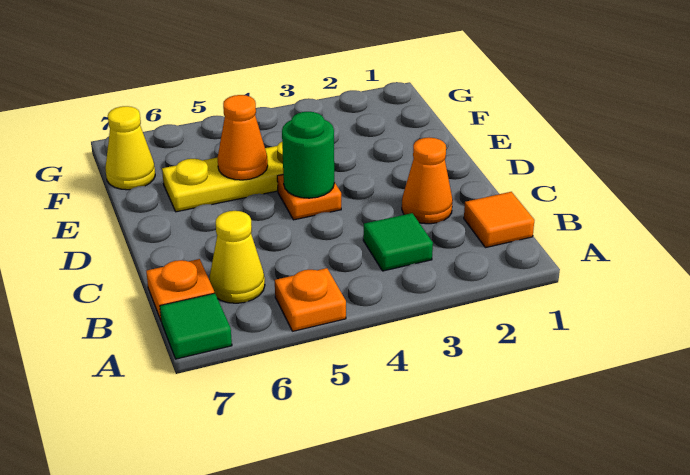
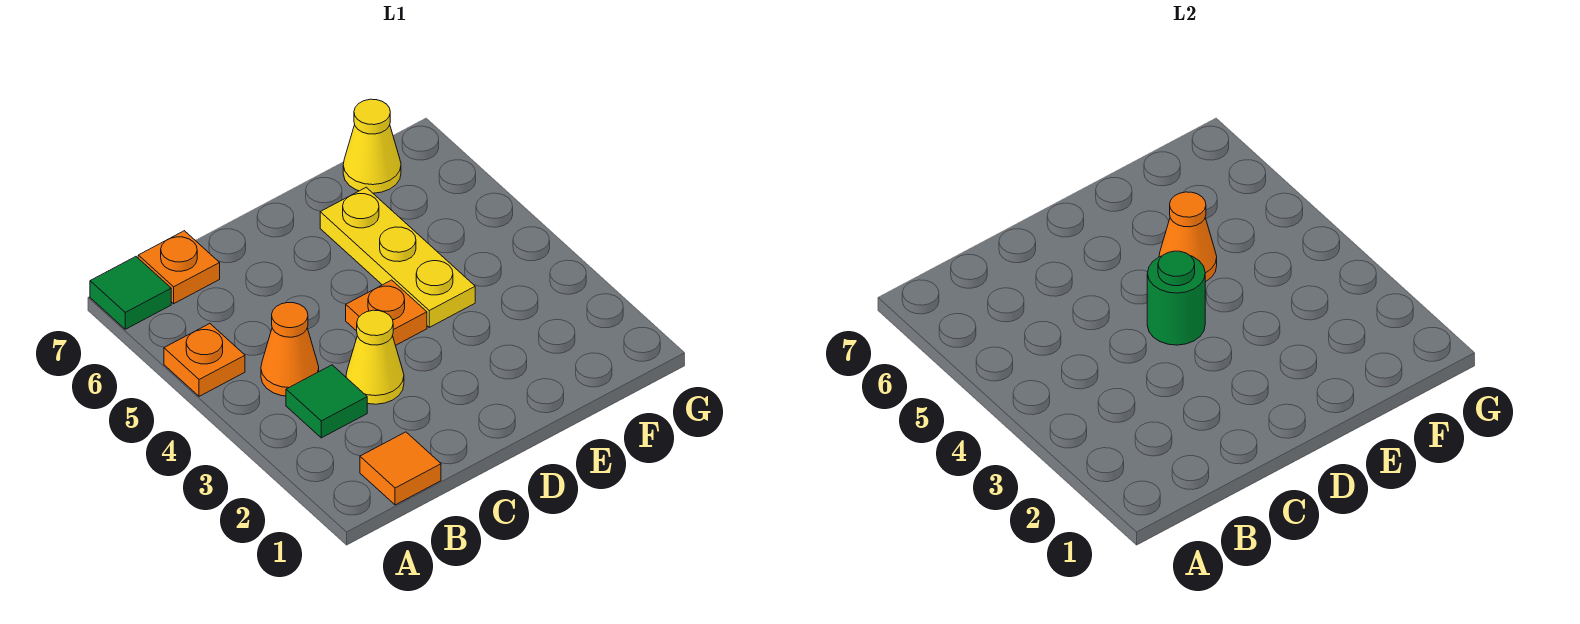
yellow cone B6 level 1 -> yellow cone C3 level 1
orange cone C2 level 1 -> orange cone B4 level 1

